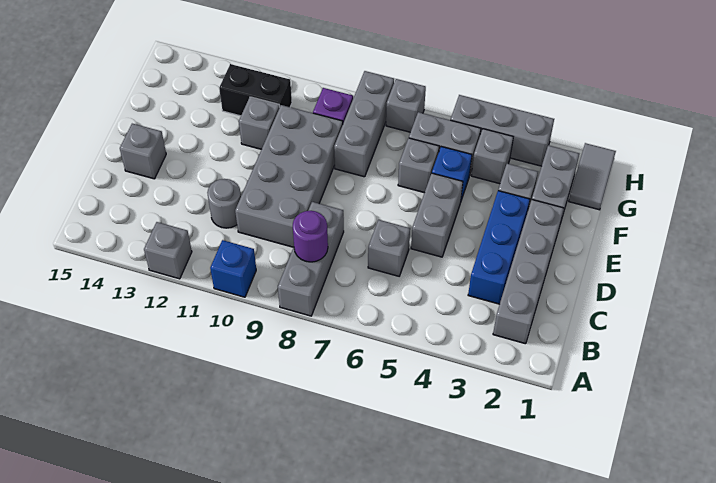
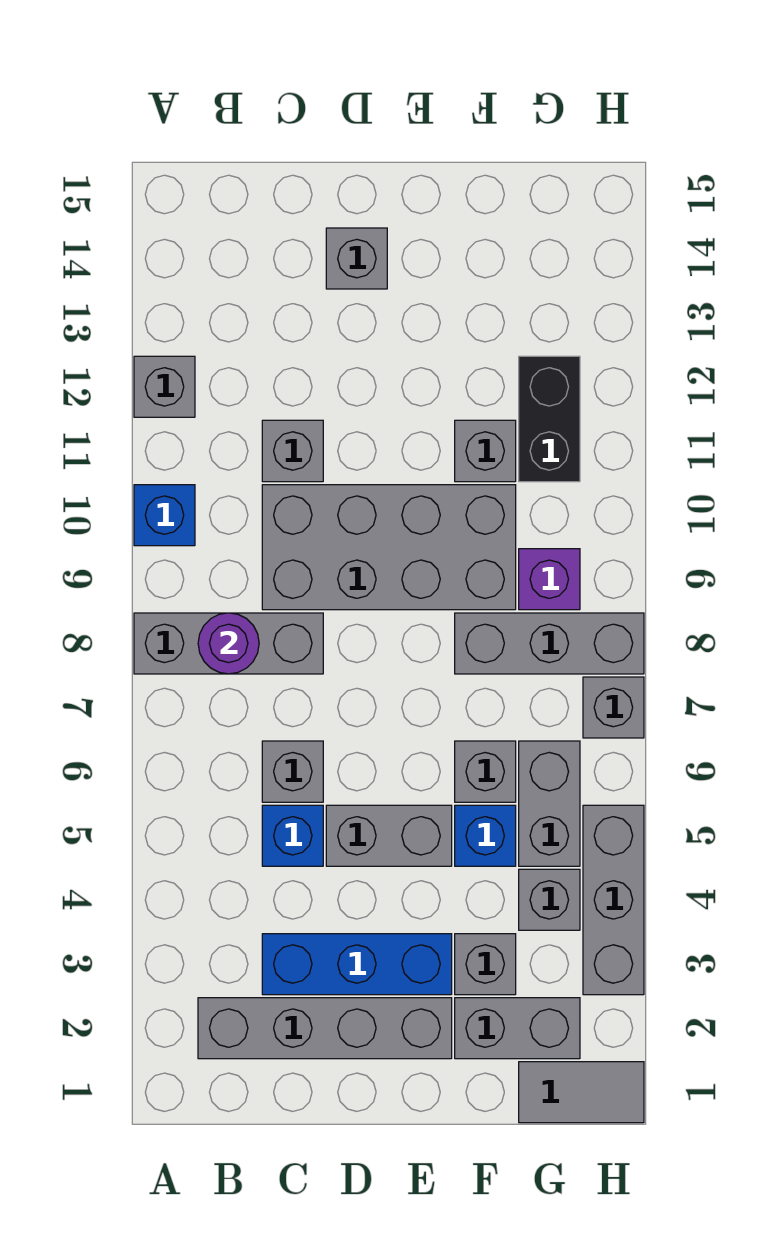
none -> blue brick C5 level 1
grey round brick C11 level 1 -> grey brick C11 level 1

